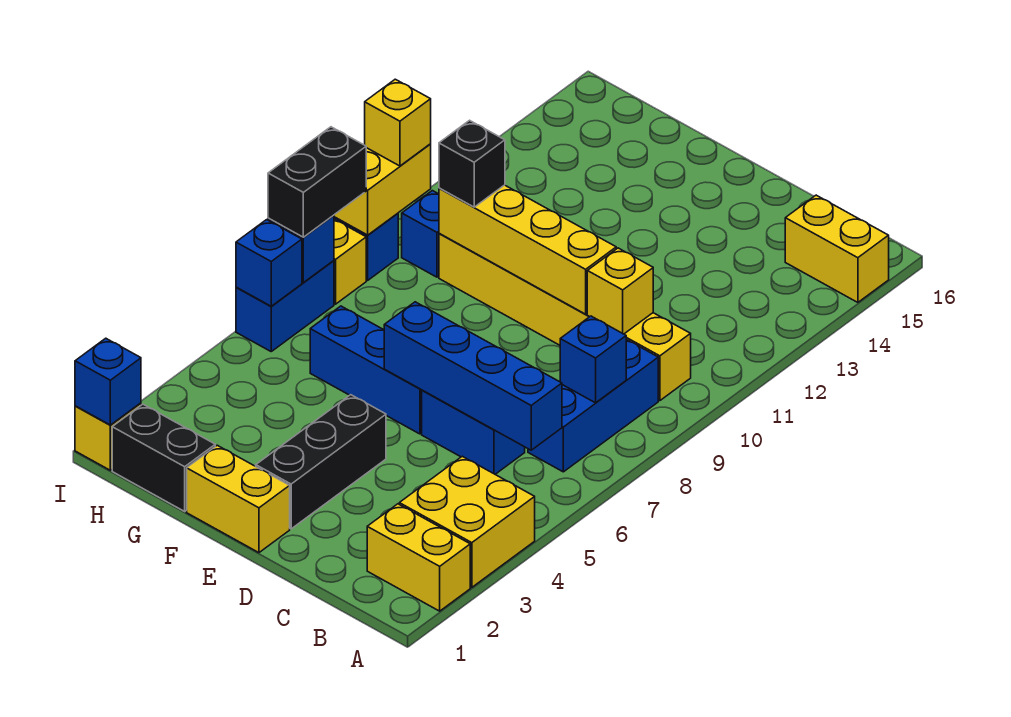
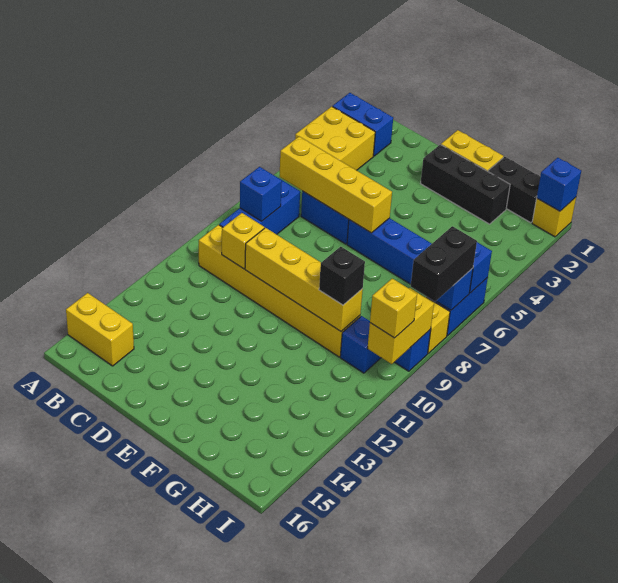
yellow brick A2:B2 level 1 -> blue brick A2:B2 level 1
blue brick B6:E6 level 2 -> yellow brick B6:E6 level 2
black brick E2:E4 level 1 -> black brick E2:G2 level 1

